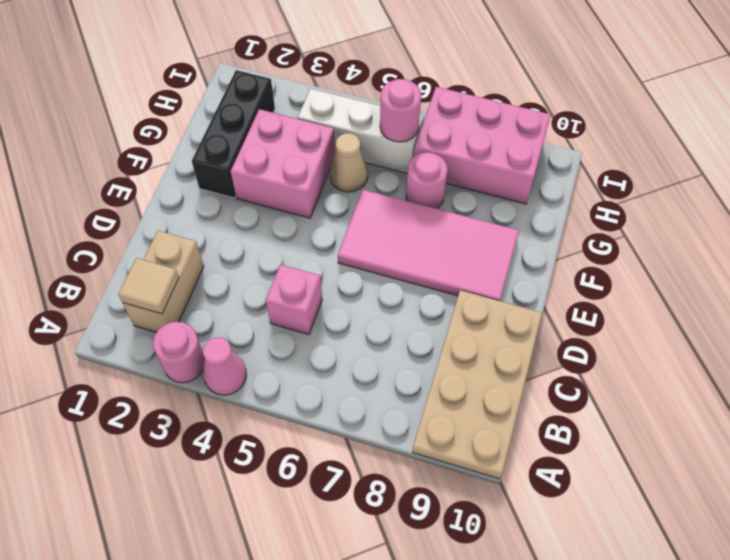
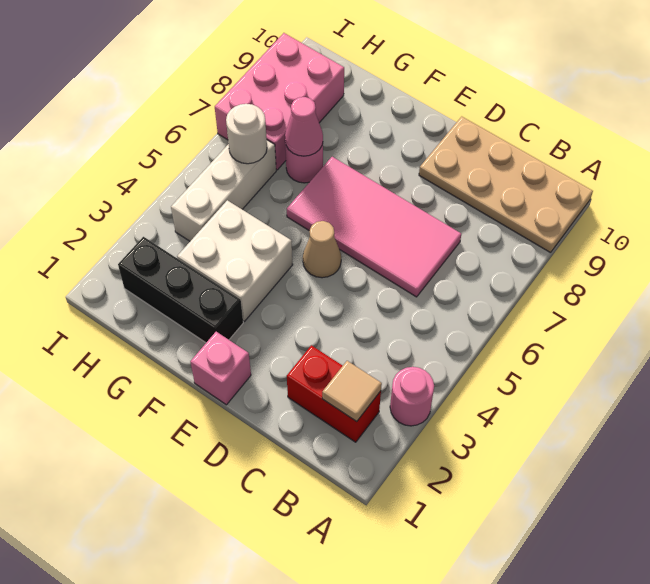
pink cone A4 level 1 -> pink cone G7 level 2
tan brick B2:C2 level 1 -> red brick B2:C2 level 1
pink brick C5 level 1 -> pink brick E1 level 1
pink tile E6:F9 level 1 -> pink tile C6:F7 level 1
pink brick F3:G4 level 1 -> white brick F3:G4 level 1
tan cone G5 level 1 -> tan cone E5 level 1
pink round brick H6 level 2 -> white round brick H6 level 2

